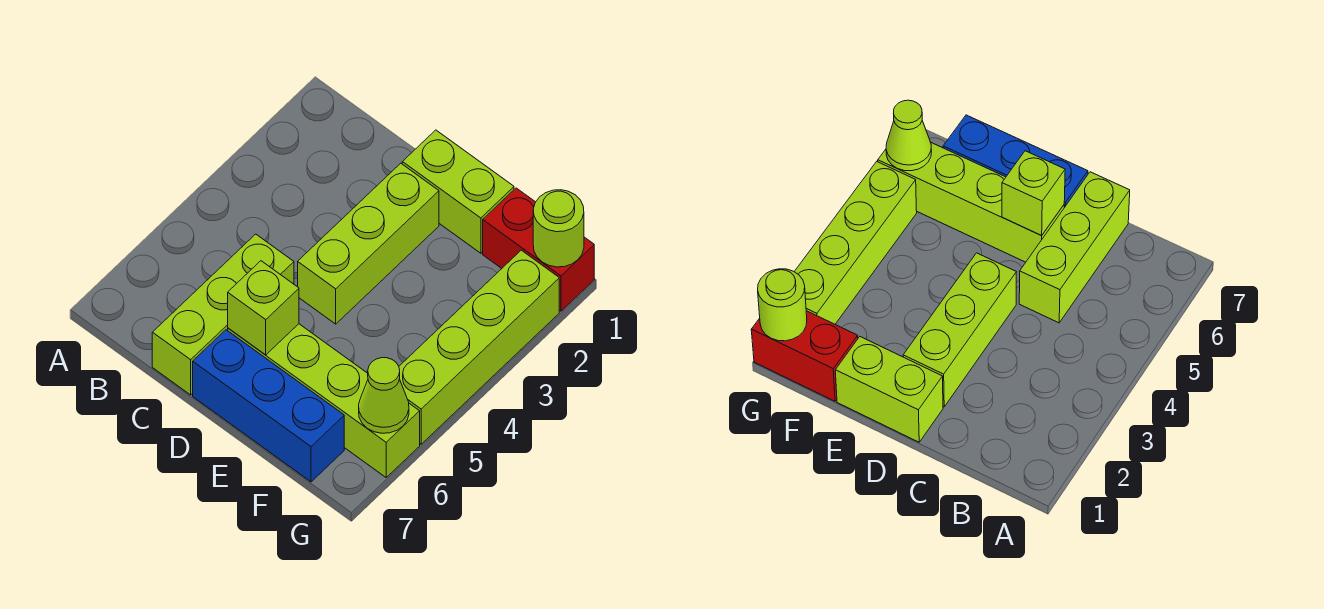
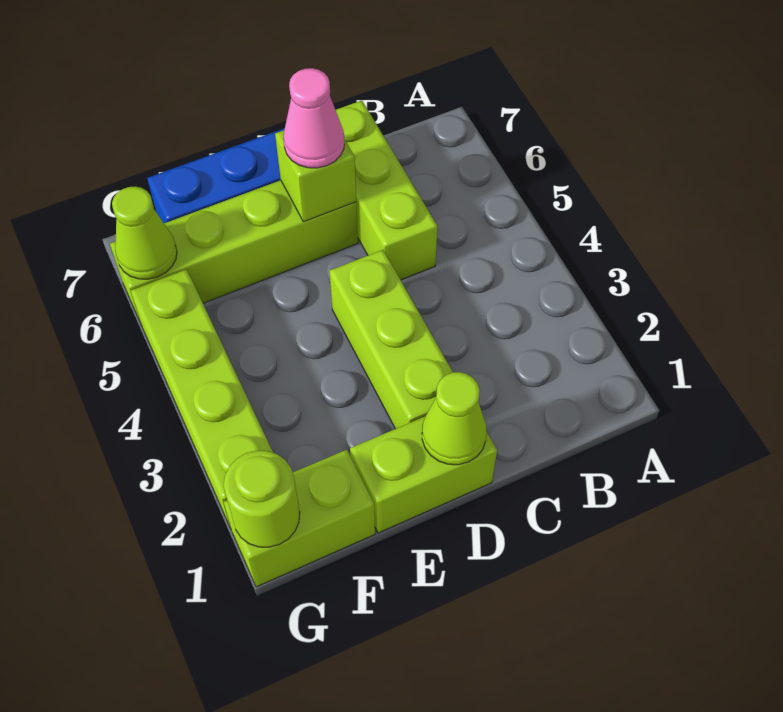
none -> lime cone D1 level 2
none -> pink cone D6 level 3
red brick F1:G1 level 1 -> lime brick F1:G1 level 1

